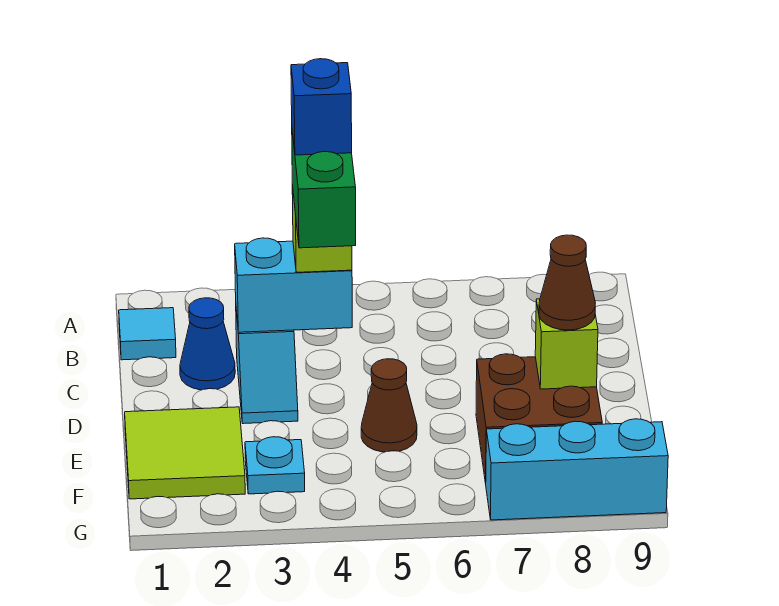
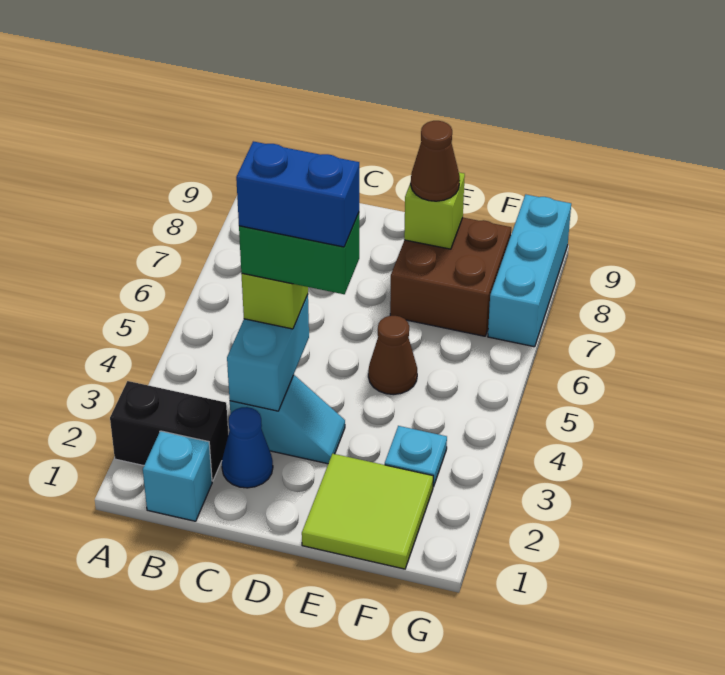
none -> black brick A2:B2 level 1
cyan tile B1 level 1 -> cyan brick B1 level 1
blue brick C4 level 5 -> blue brick C4:D4 level 5

